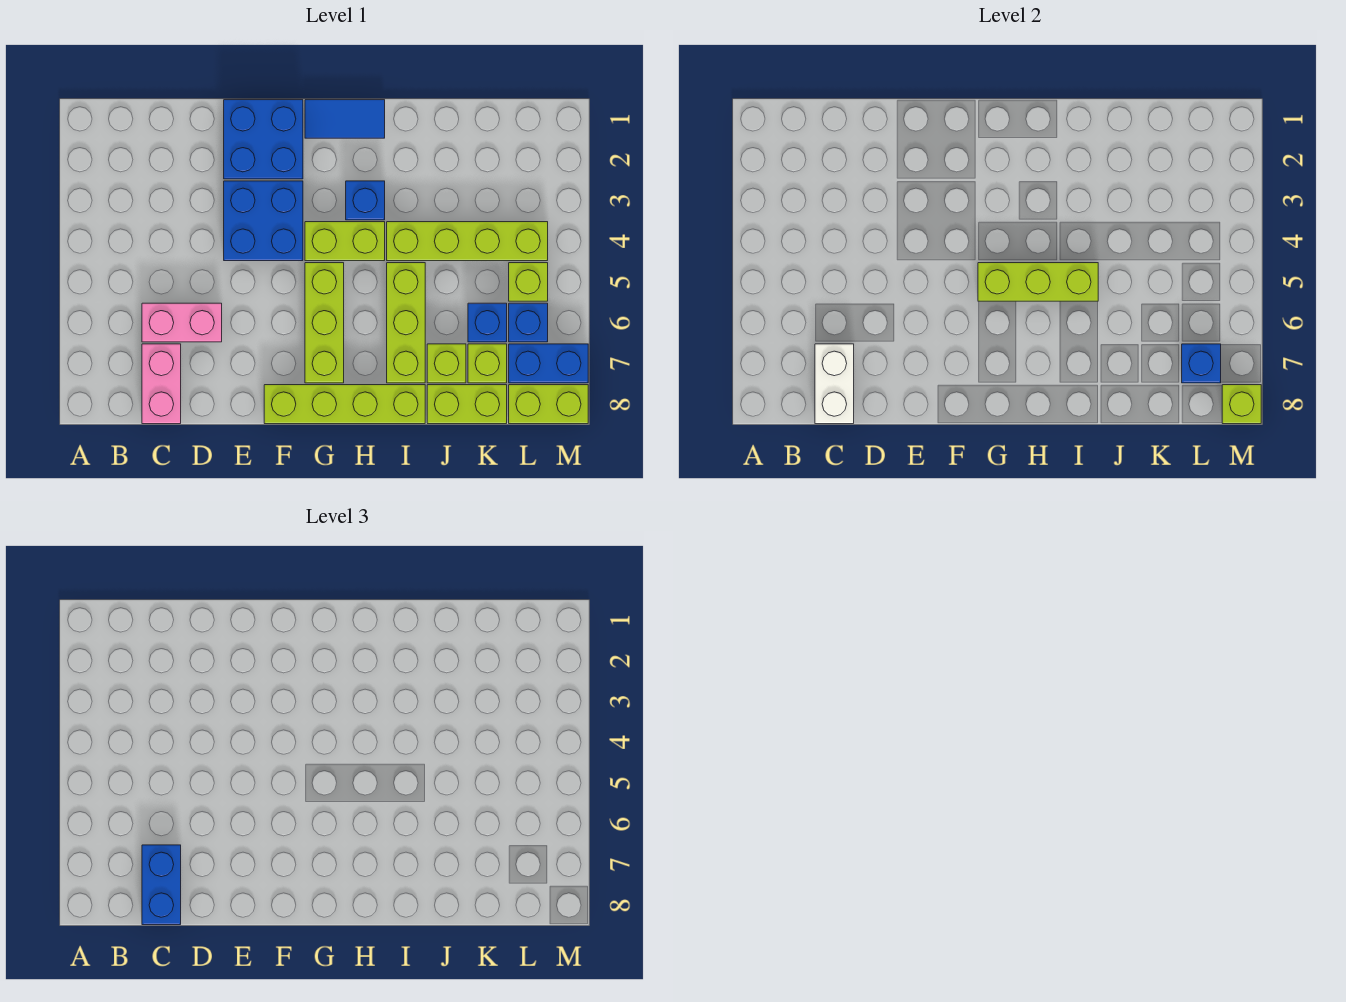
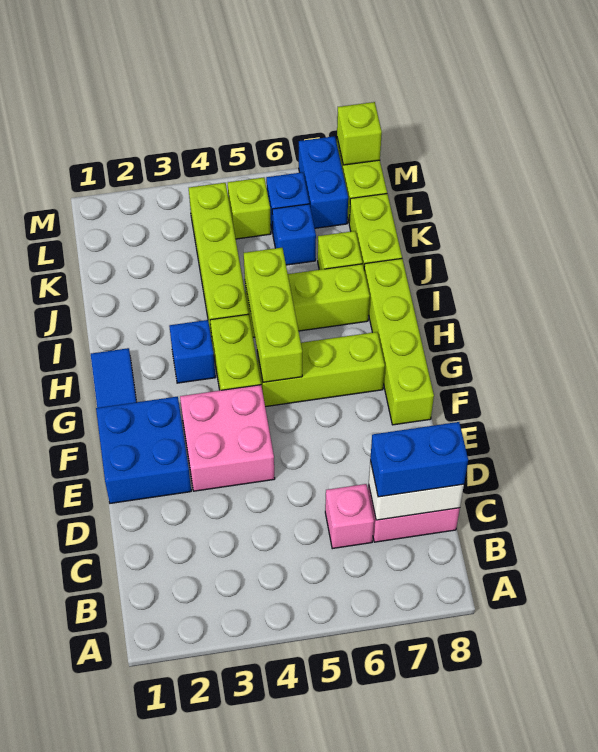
pink brick C6:D6 level 1 -> pink brick C6 level 1
blue brick E3:F4 level 1 -> pink brick E3:F4 level 1
lime brick K7 level 1 -> none
blue brick L7 level 2 -> none

